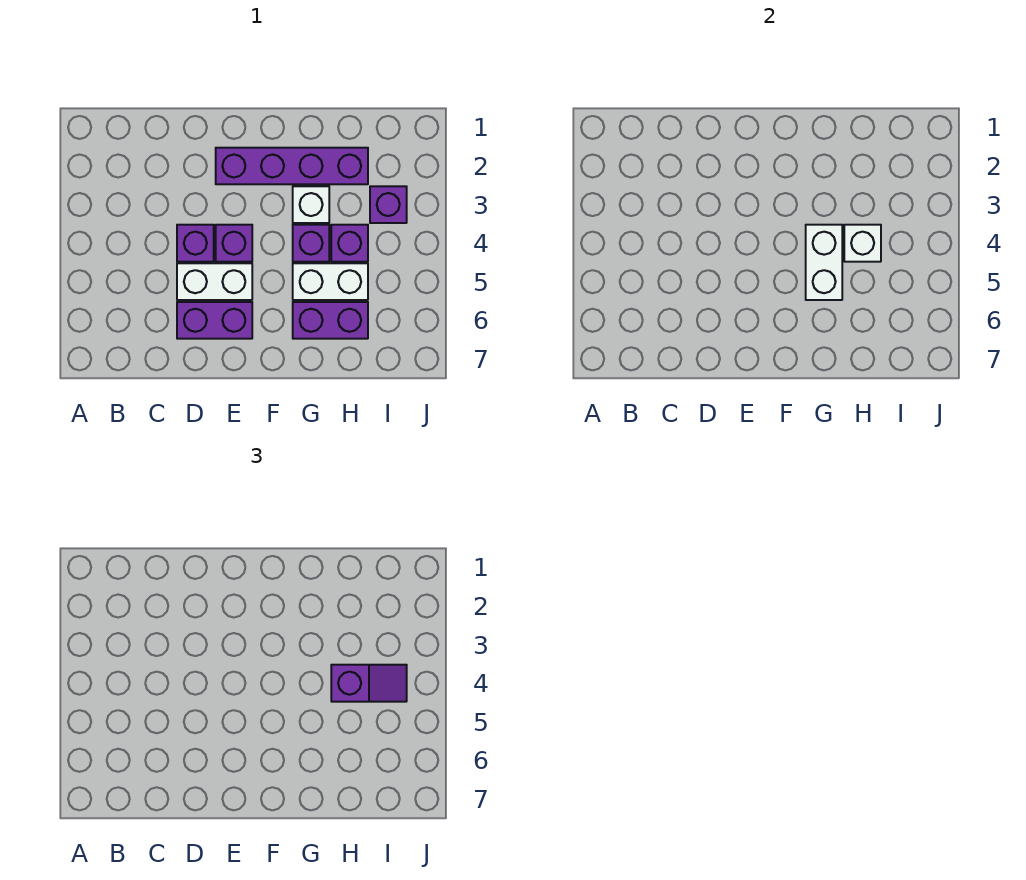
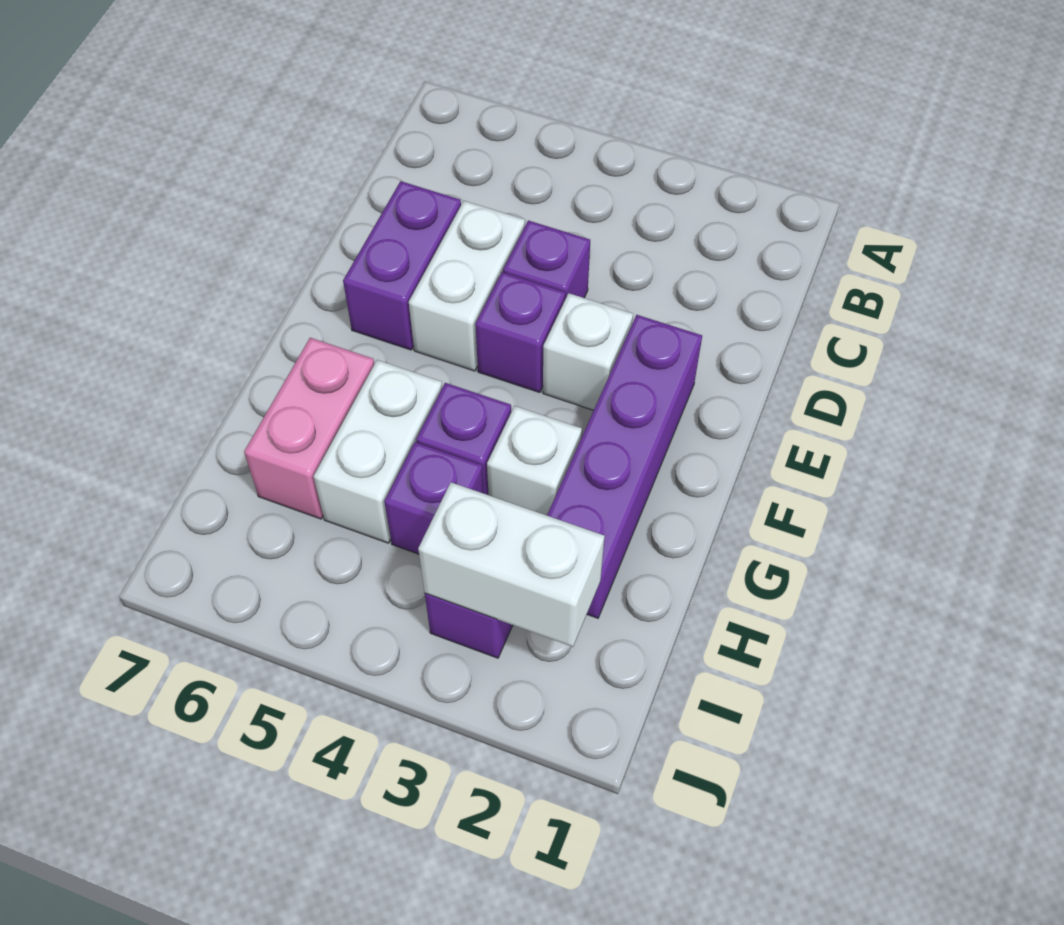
white brick G4:G5 level 2 -> white brick I2:I3 level 2
purple brick G6:H6 level 1 -> pink brick G6:H6 level 1
white brick H4 level 2 -> white brick E3 level 1
purple slope H4:I4 level 3 top H -> none

